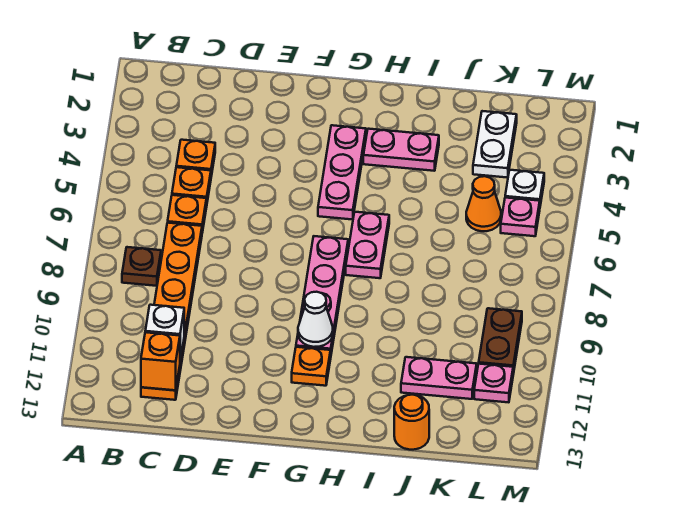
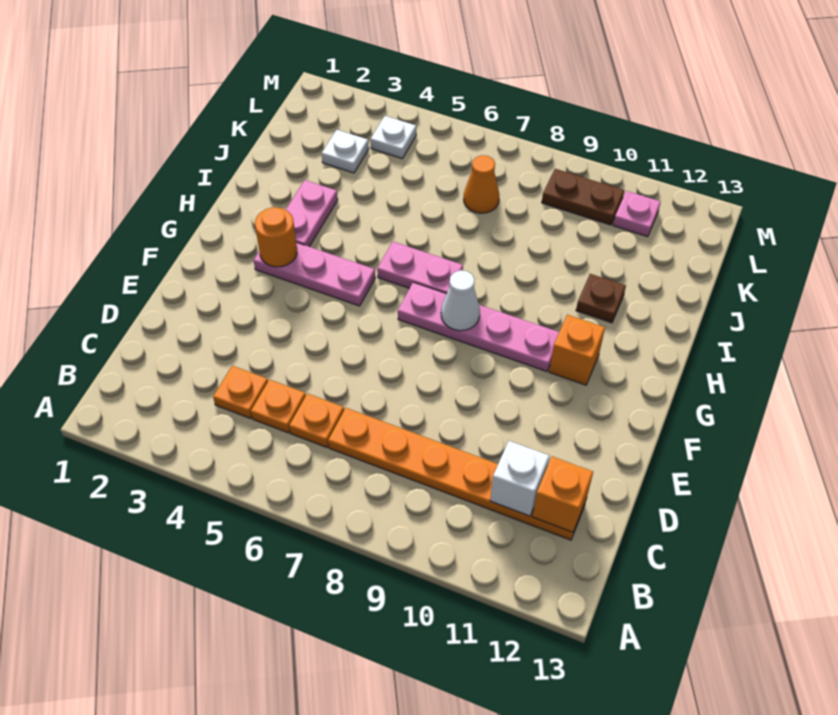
brown plate B8 level 1 -> brown plate I11 level 1
white cone G10 level 2 -> white cone G8 level 2
orange plate G11 level 1 -> orange brick G11 level 1
pink plate J11:K11 level 1 -> none
orange round brick J13 level 1 -> orange round brick G3 level 2
white plate K2:K3 level 1 -> white plate K3 level 1
orange cone K5 level 1 -> orange cone K7 level 1
pink plate L5 level 1 -> none

